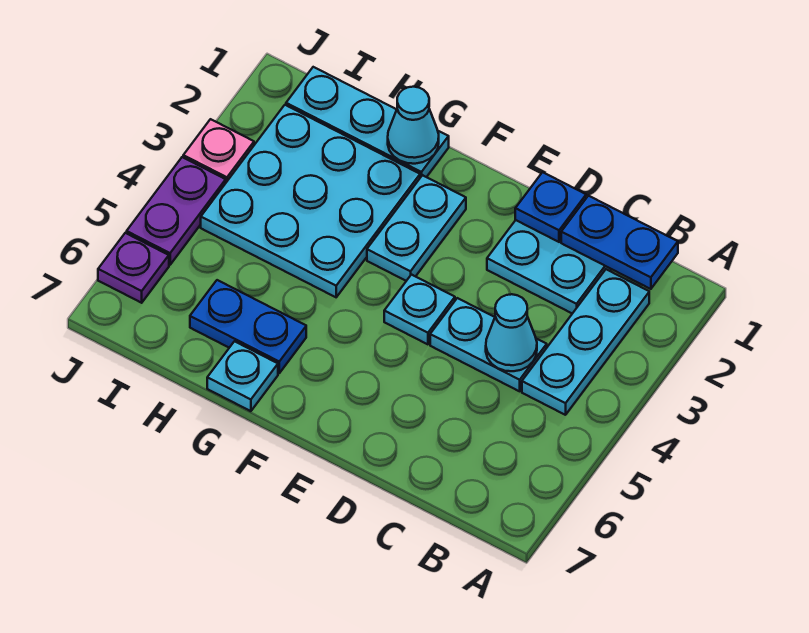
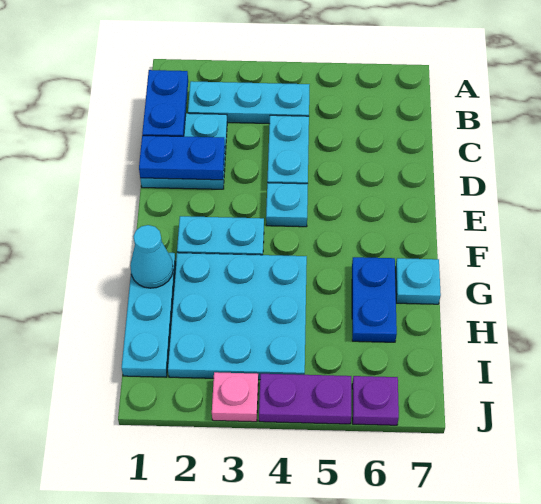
cyan cone C4 level 2 -> none
blue plate D1 level 2 -> blue plate D1:D2 level 2

